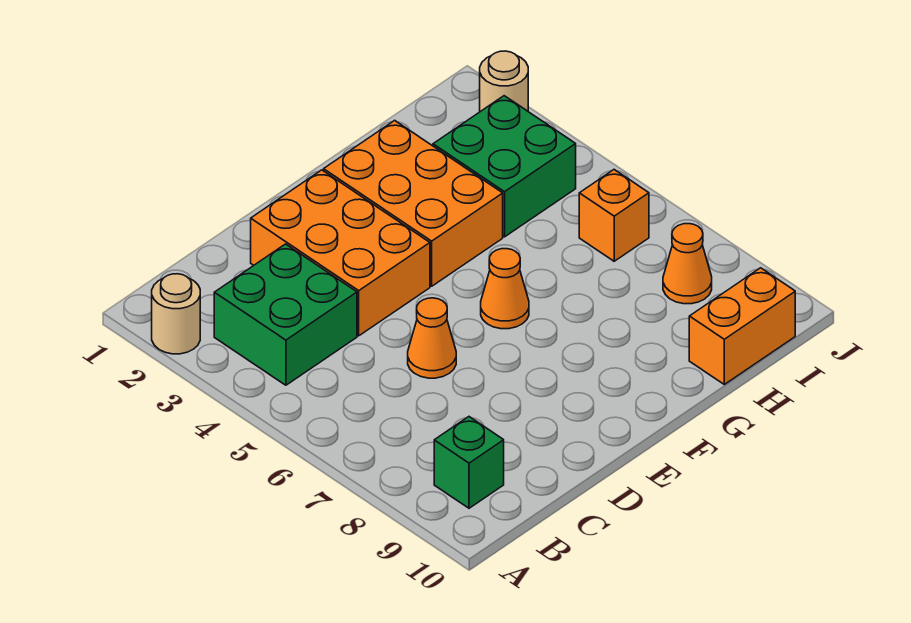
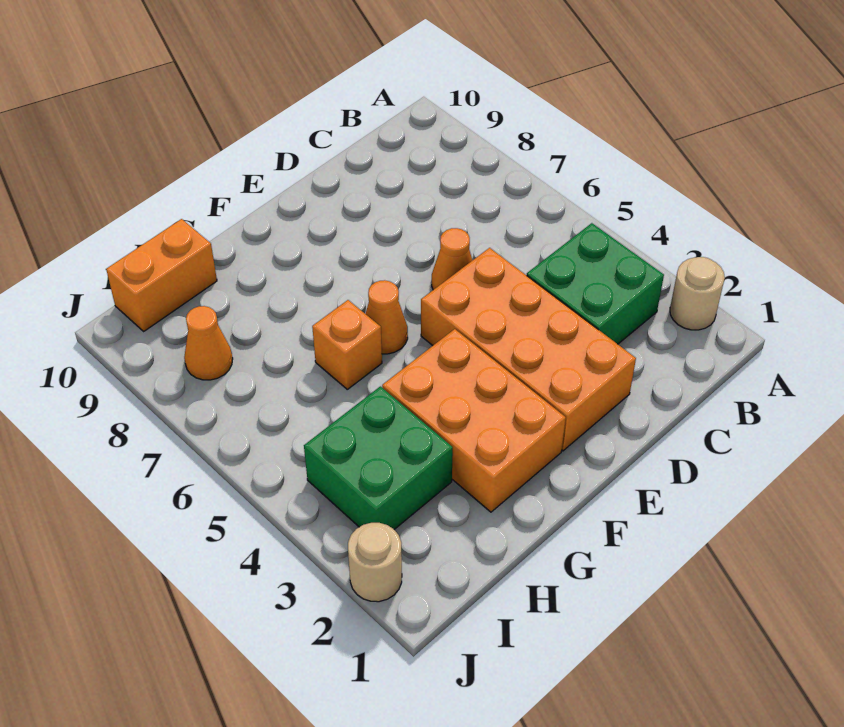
green brick B9 level 1 -> none
orange brick D2:E4 level 1 -> orange brick D2:E5 level 1
orange brick I6 level 1 -> orange brick G6 level 1

